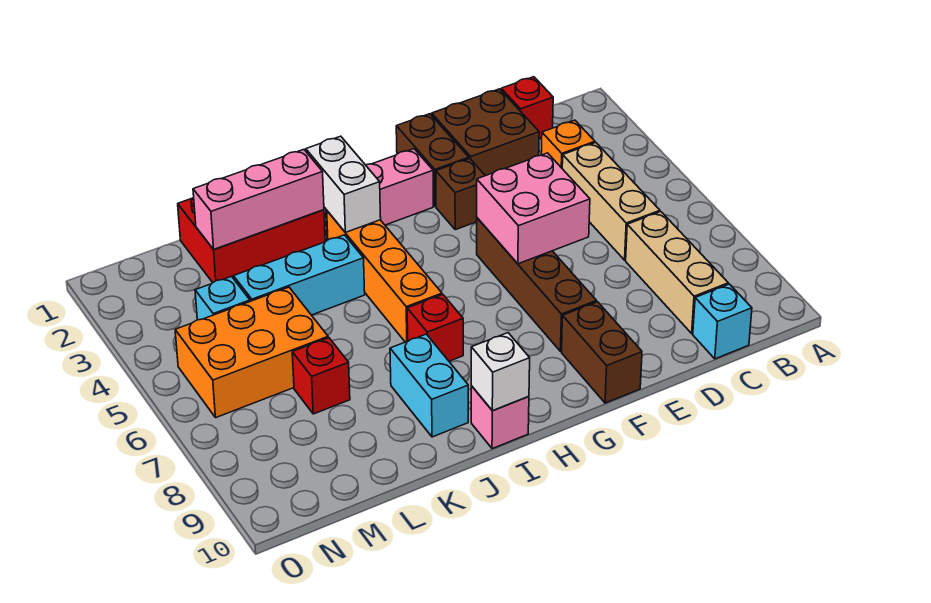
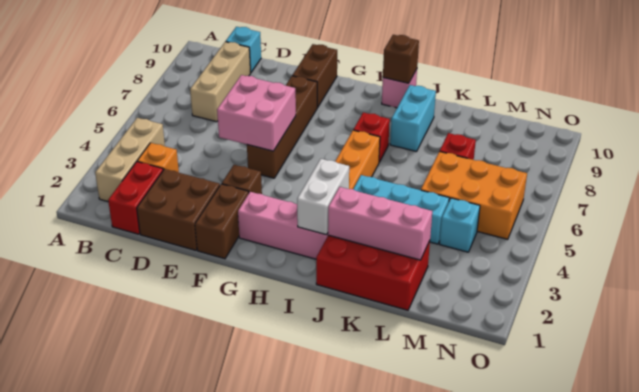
red brick C1 level 1 -> red brick C1:C2 level 1
tan brick C4:C6 level 1 -> tan brick B2:B4 level 1
white brick I10 level 2 -> brown brick I10 level 2

